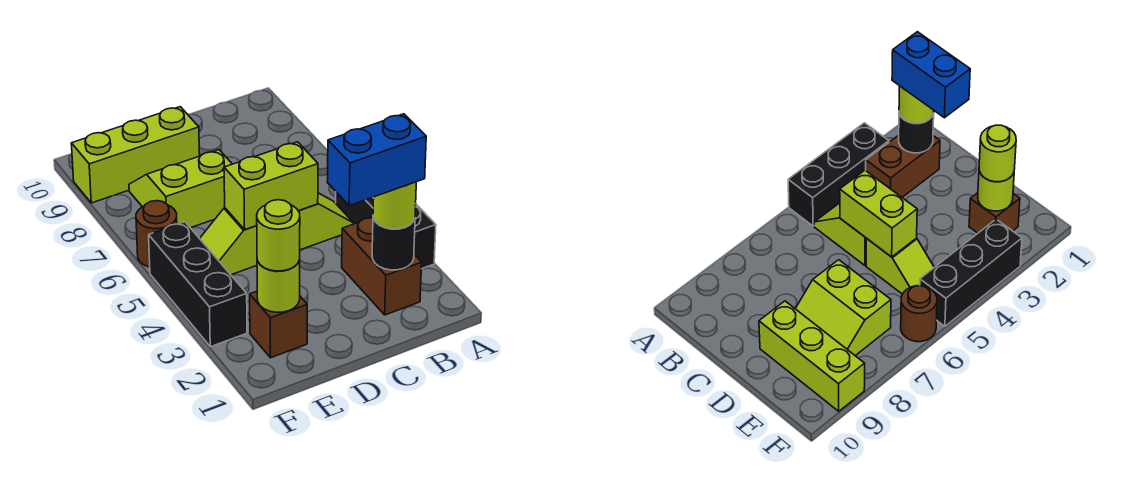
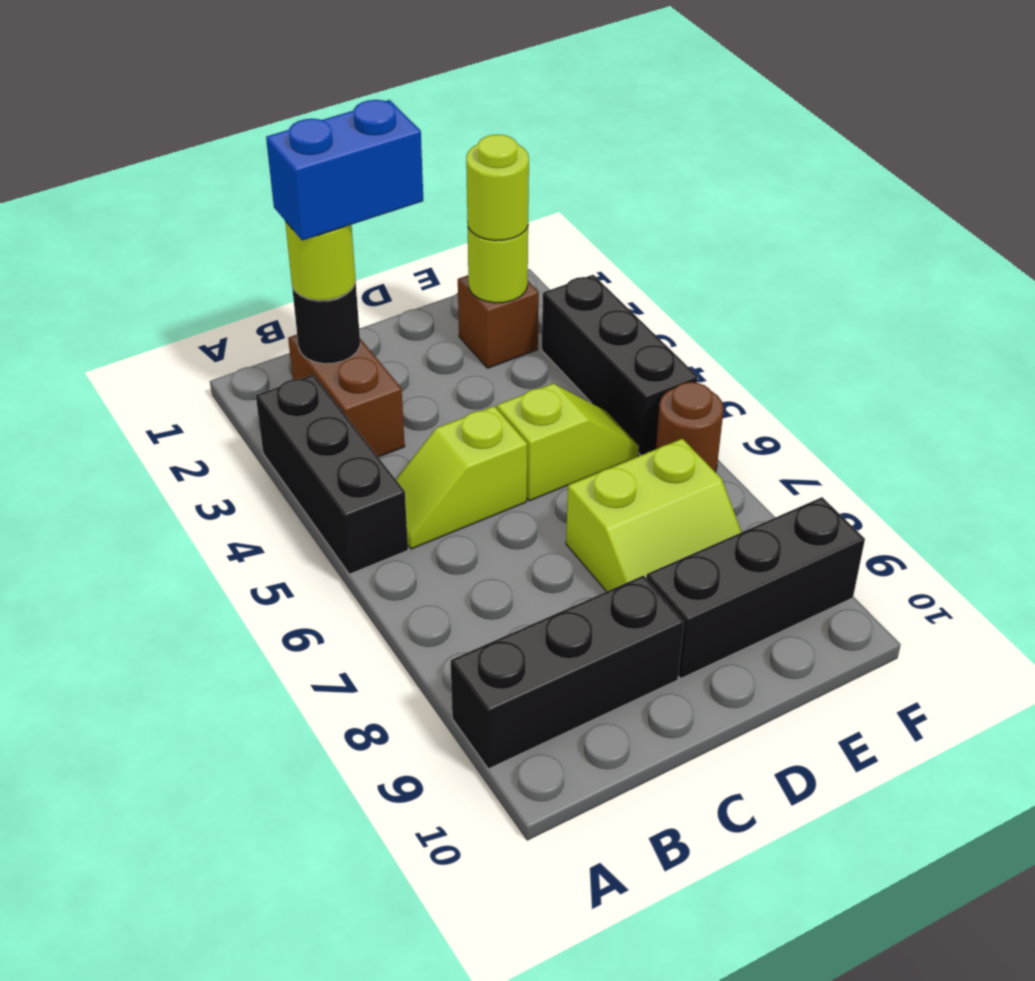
none -> black brick A9:C9 level 1
lime brick C5:D5 level 2 -> none
lime brick D9:F9 level 1 -> black brick D9:F9 level 1

